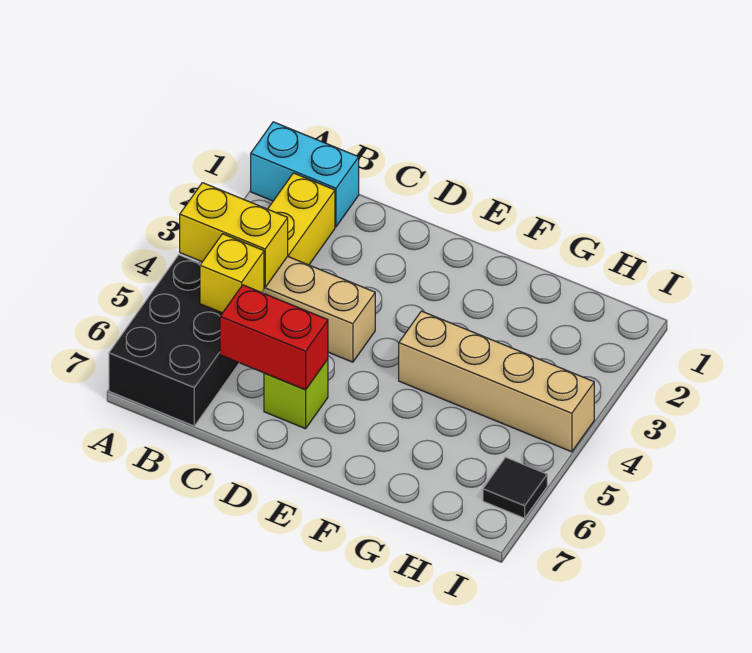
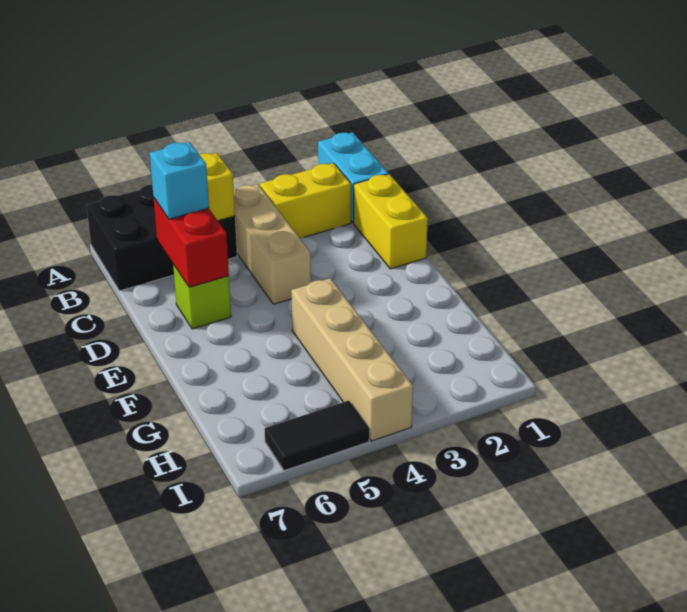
yellow brick A4:B4 level 2 -> yellow brick C1:D1 level 1
none -> cyan brick C6 level 3
black tile I6 level 1 -> black tile I5:I6 level 1

